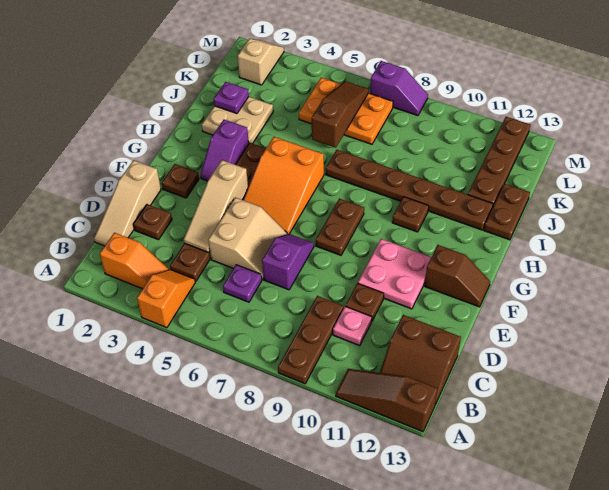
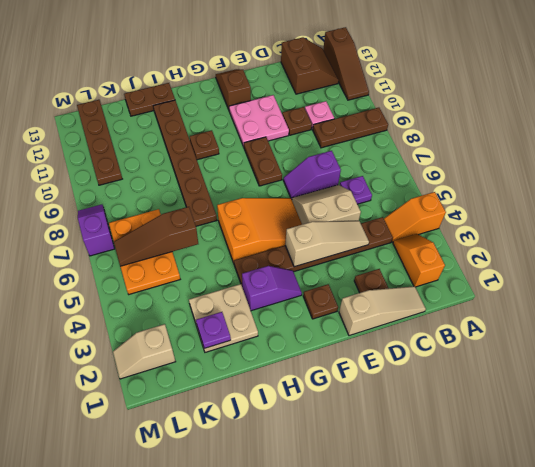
brown plate F8:G8 level 1 -> brown plate F8:F9 level 1
brown plate J12:M12 level 1 -> brown plate L10:L13 level 1

